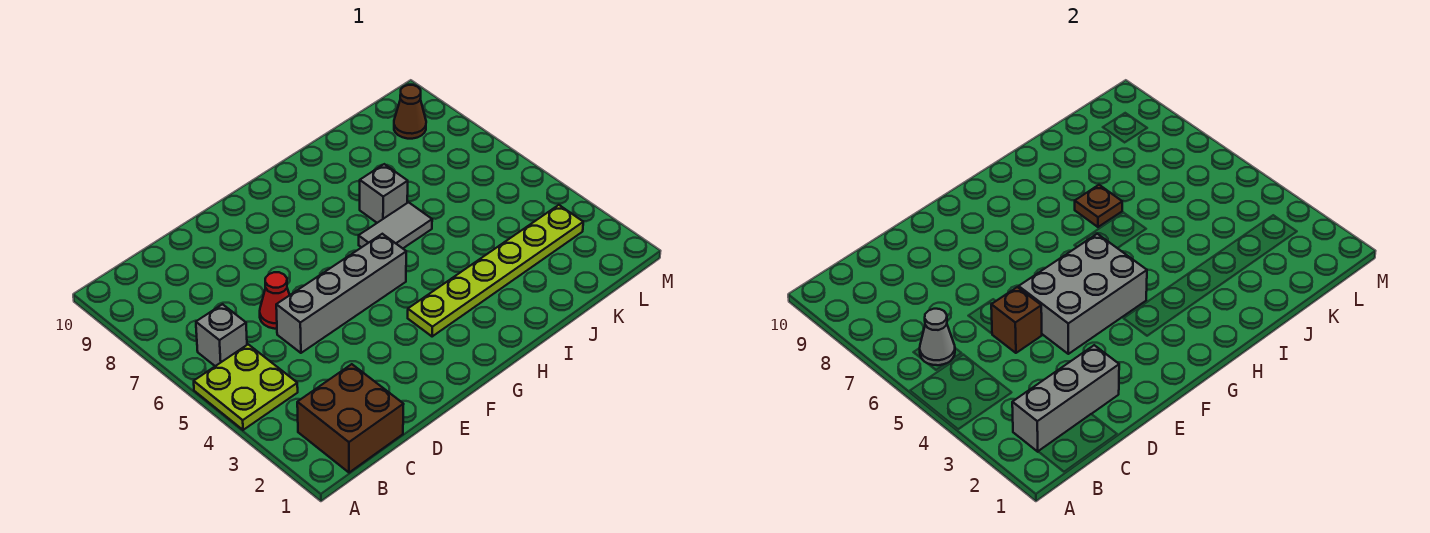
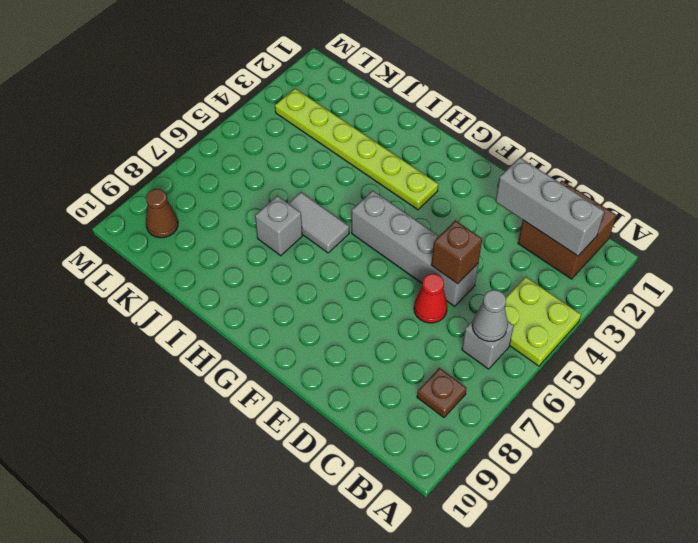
grey brick E4:G5 level 2 -> none
brown plate I7 level 2 -> brown plate B8 level 1

